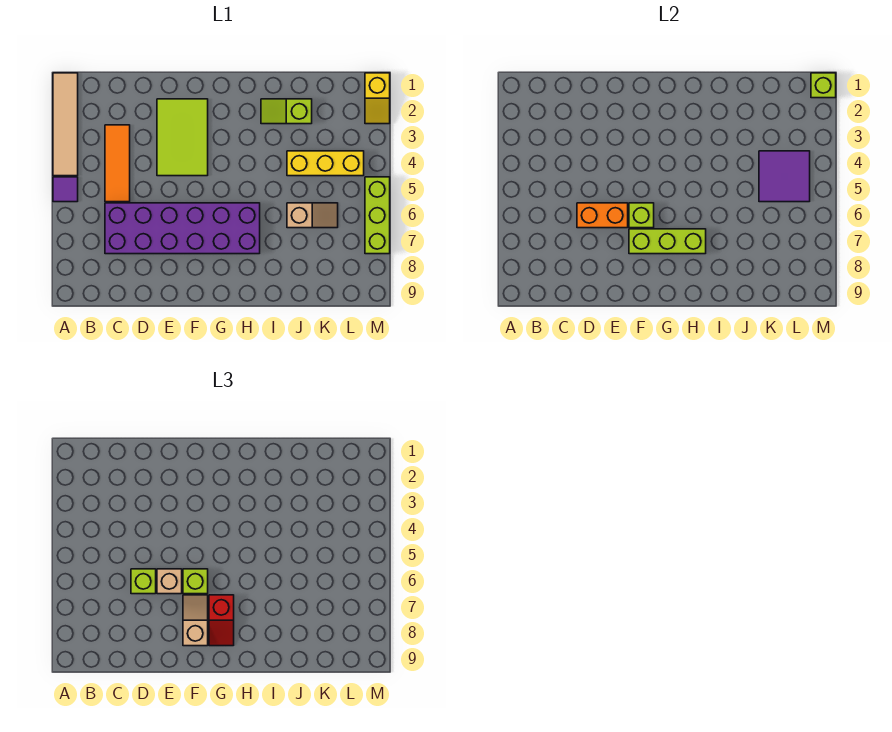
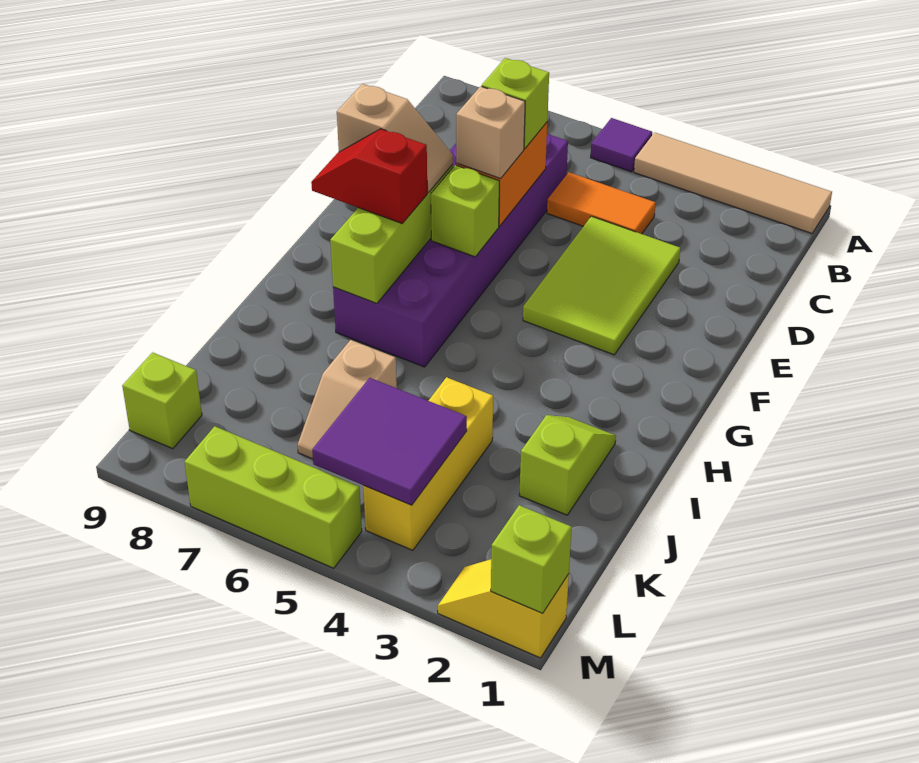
orange tile C3:C5 level 1 -> orange tile C4:C5 level 1
lime tile E2:F4 level 1 -> lime tile D3:F4 level 1
lime brick F6 level 3 -> lime brick L9 level 1

